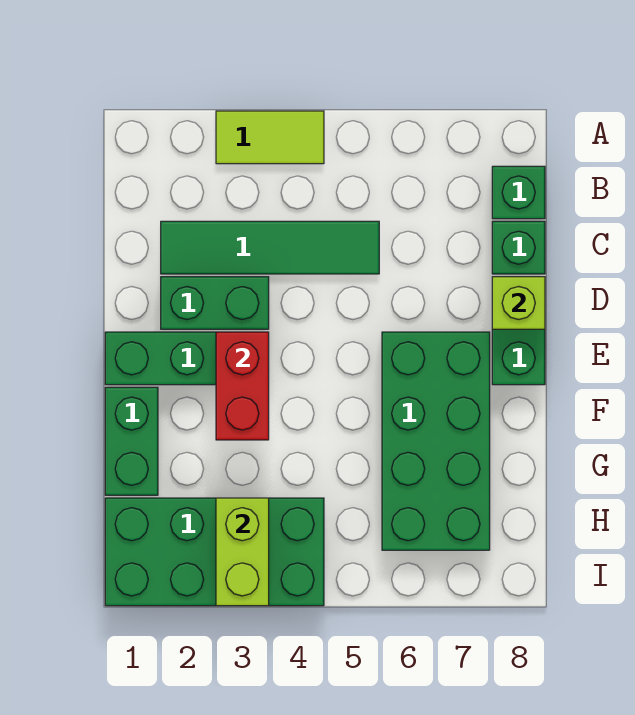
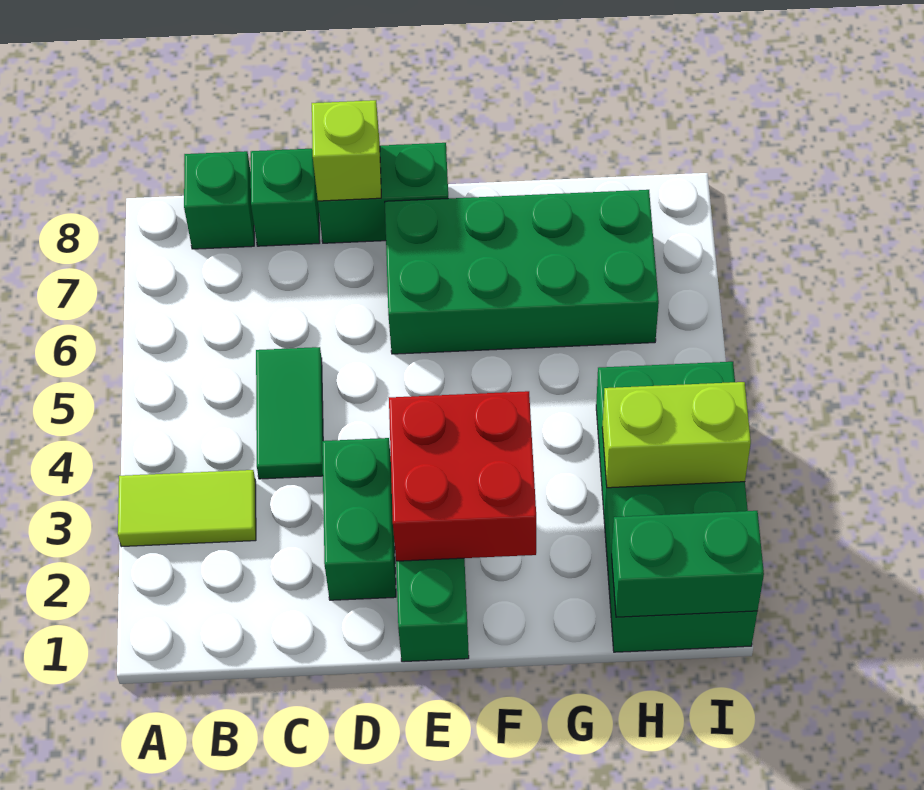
lime tile A3:A4 level 1 -> lime tile A3:B3 level 1
green tile C2:C5 level 1 -> green tile C4:C5 level 1
red brick E3:F3 level 2 -> red brick E2:F3 level 2
green brick F1:G1 level 1 -> green brick H1:I1 level 2

